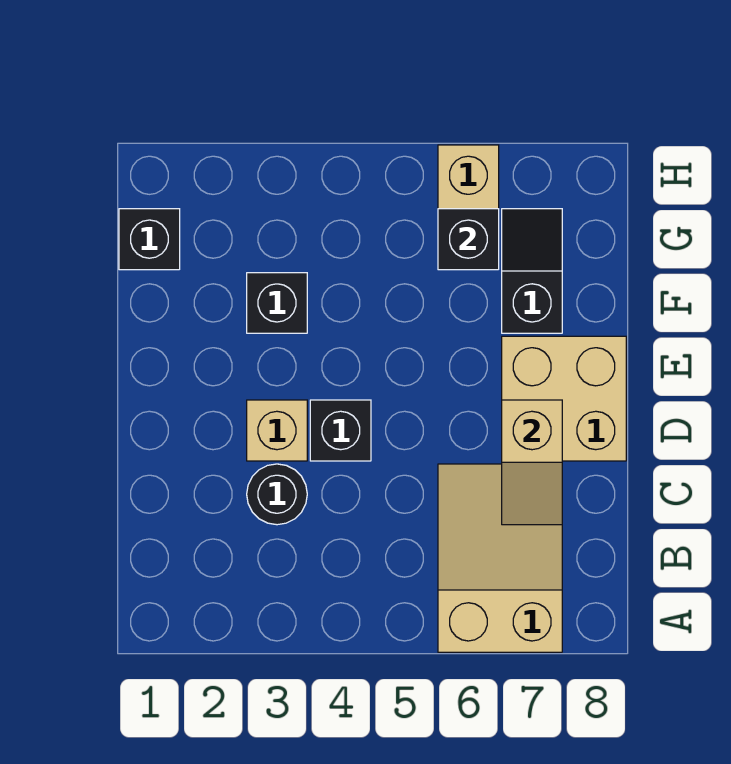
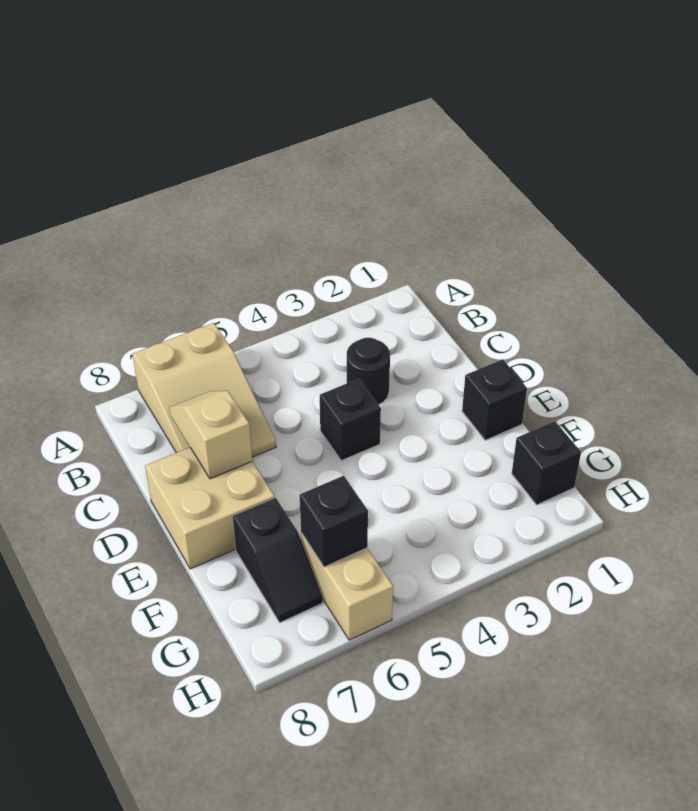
tan brick D3 level 1 -> none
black brick F3 level 1 -> black brick E1 level 1

